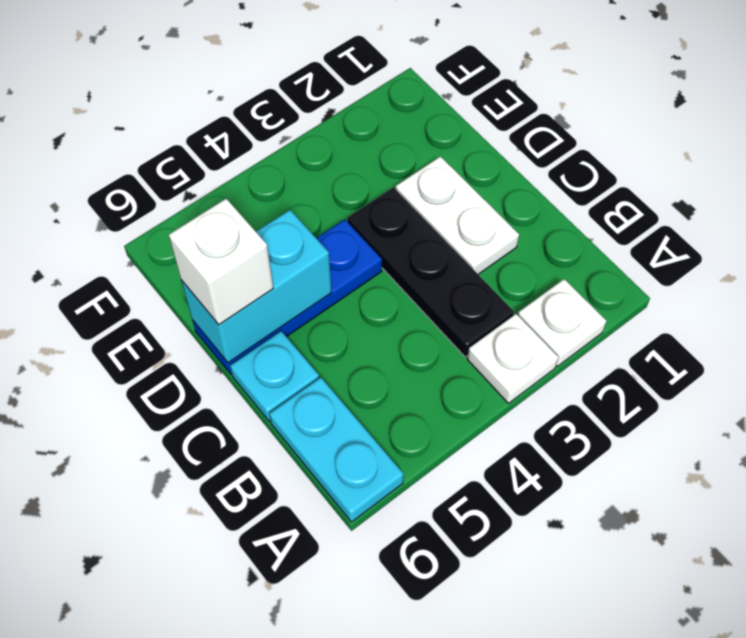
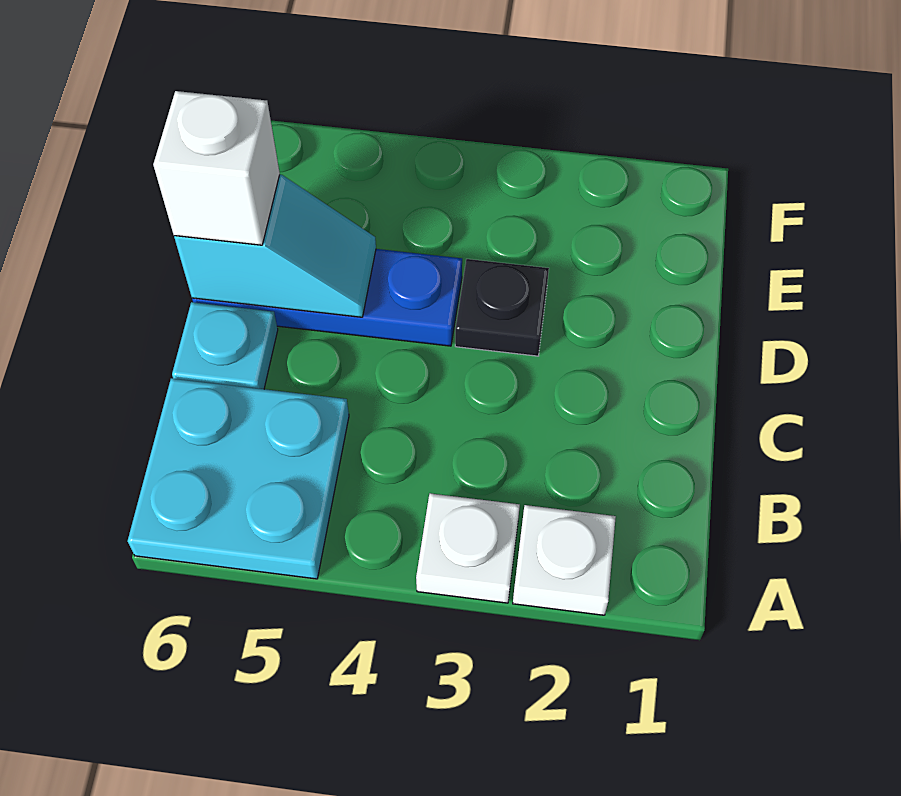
cyan plate A6:B6 level 1 -> cyan plate A5:B6 level 1
black plate B3:D3 level 1 -> black plate D3 level 1
white plate C2:D2 level 1 -> none
cyan brick D5:D6 level 2 -> cyan slope D5:D6 level 2 top 6

